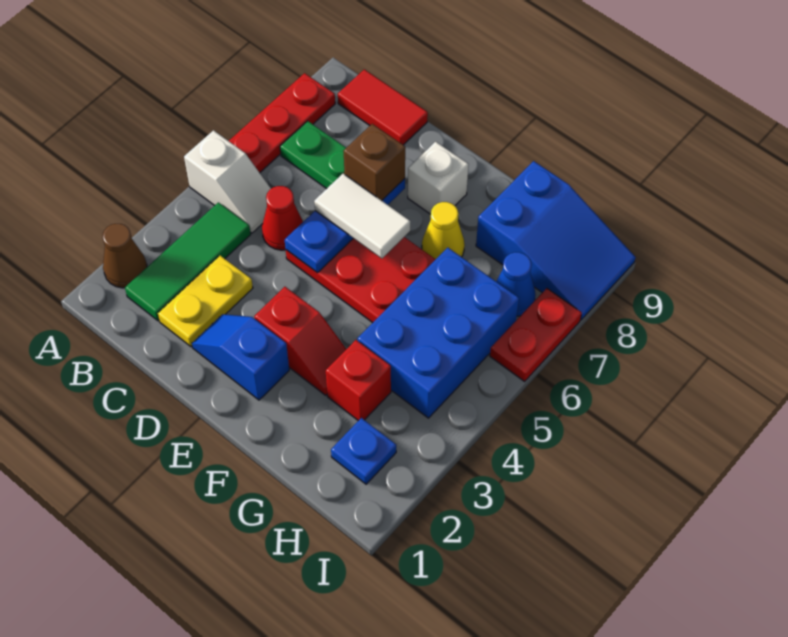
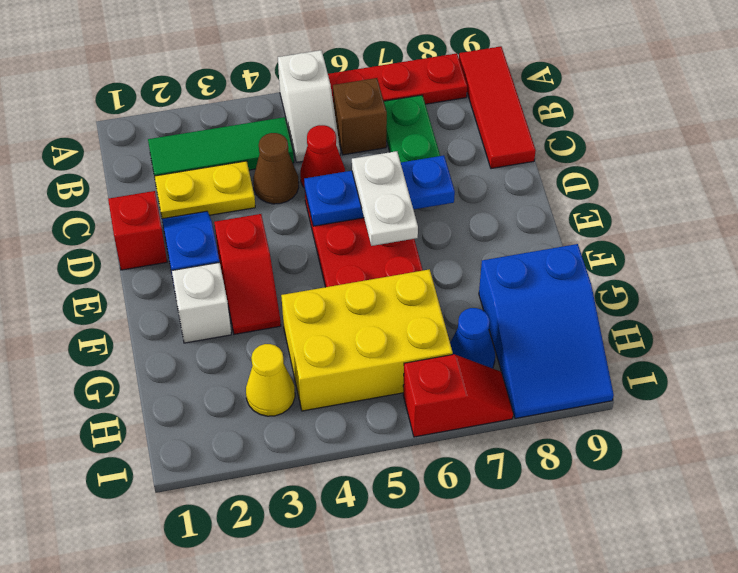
brown cone A2 level 1 -> brown cone C4 level 1
red tile B9:C9 level 1 -> red tile A9:C9 level 1
white tile D6:E6 level 3 -> white plate D6:E6 level 3
brown brick D7 level 3 -> brown brick B6 level 1
white brick E8 level 1 -> white brick F2 level 1
yellow cone F7 level 1 -> yellow cone H3 level 1
red brick G3 level 1 -> red brick D1 level 1
blue brick G4:H6 level 1 -> yellow brick G4:H6 level 1
blue plate H2 level 1 -> none
red plate I6:I7 level 1 -> red slope I6:I7 level 1 top 6

